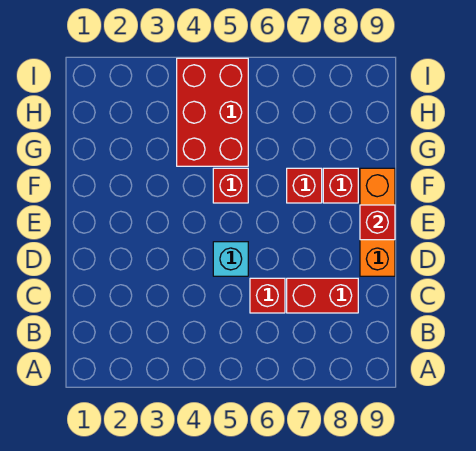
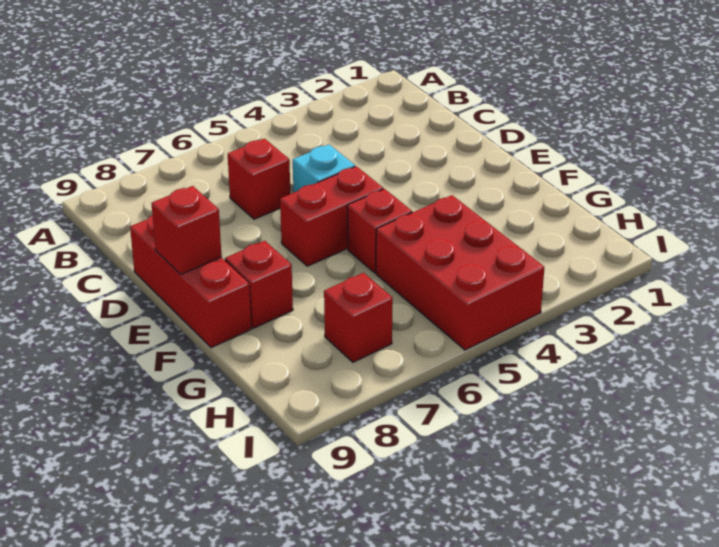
red brick C7:C8 level 1 -> red brick E5:E6 level 1
orange brick D9:F9 level 1 -> red brick D9:F9 level 1
red brick F7 level 1 -> red brick H7 level 1

